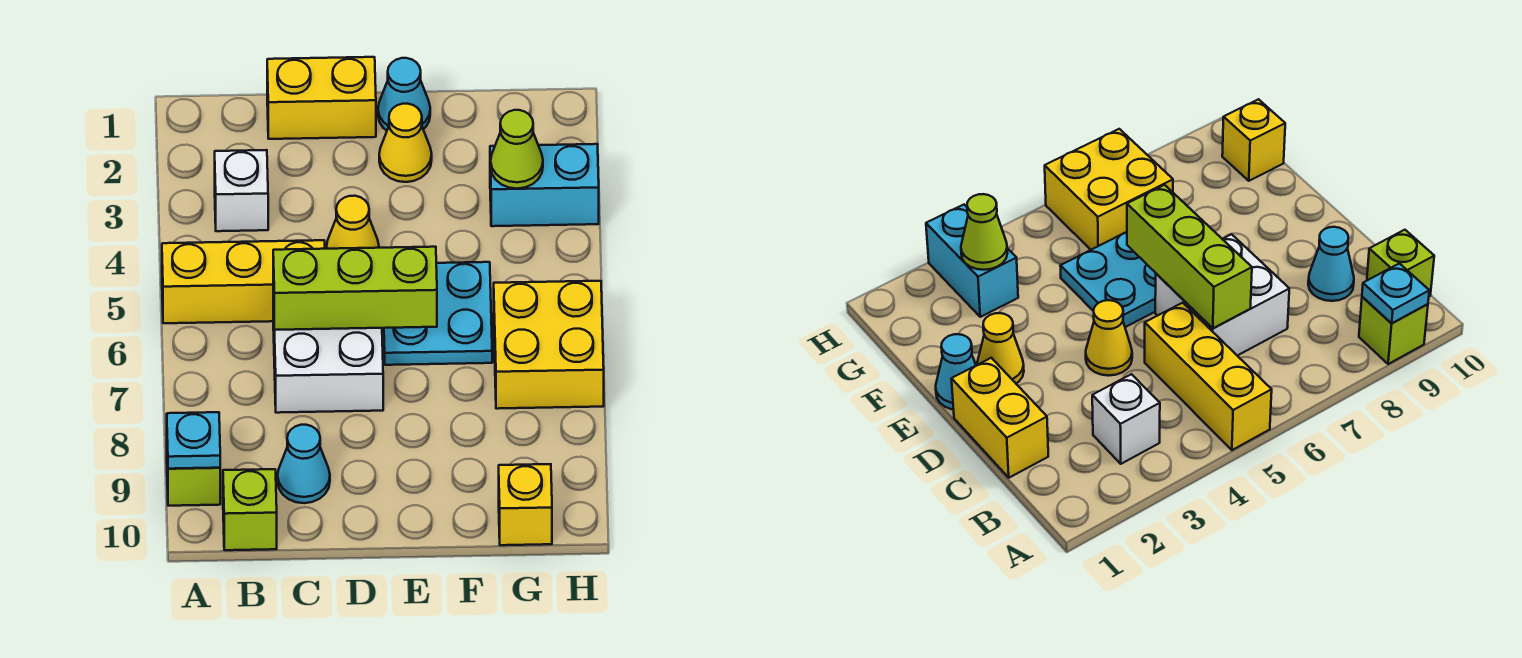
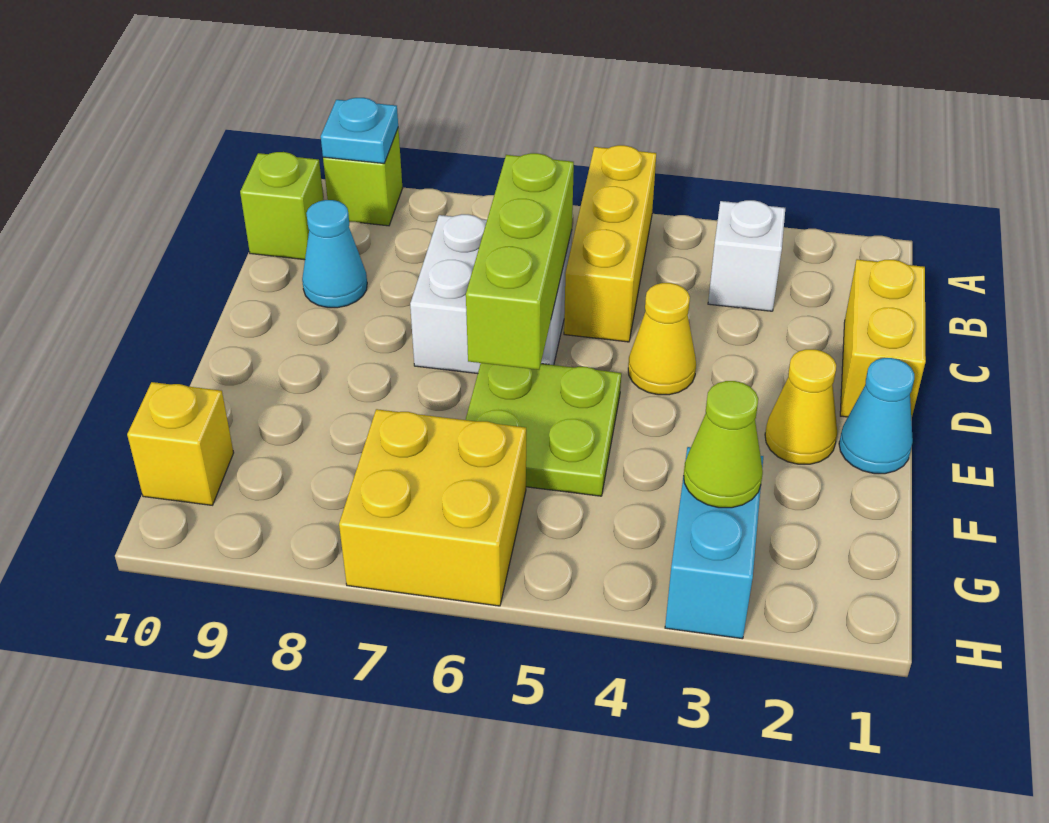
cyan plate E5:F6 level 1 -> lime plate E5:F6 level 1

